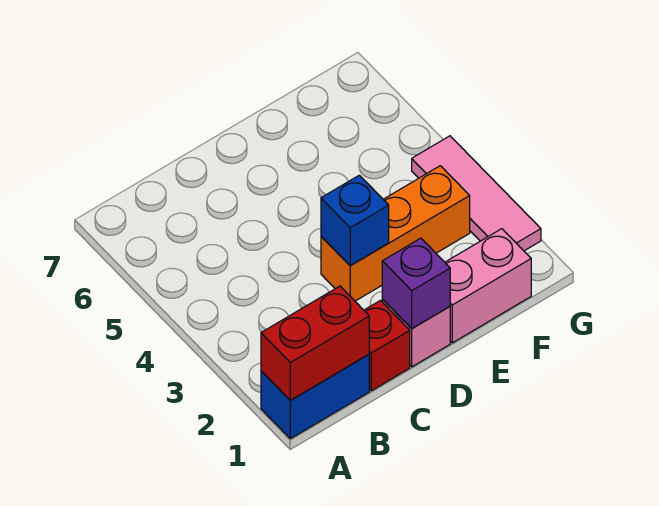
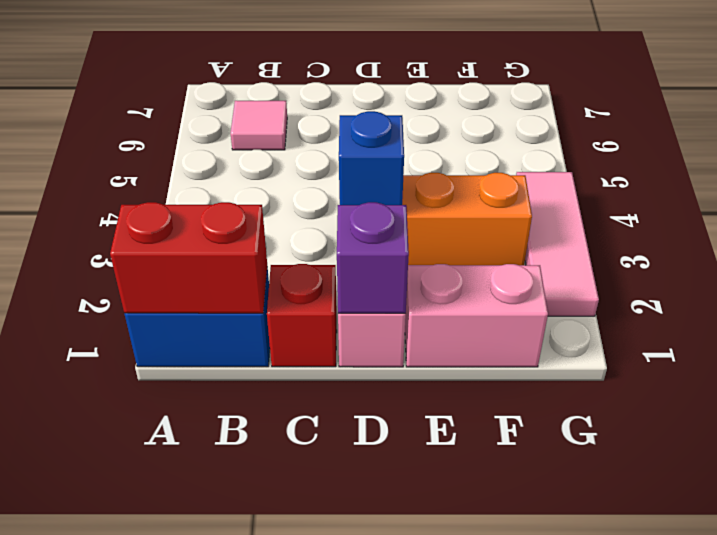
none -> pink tile B6 level 1

